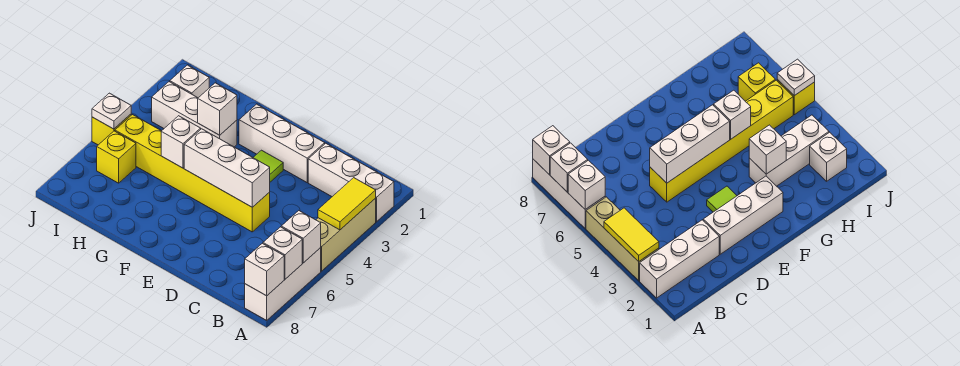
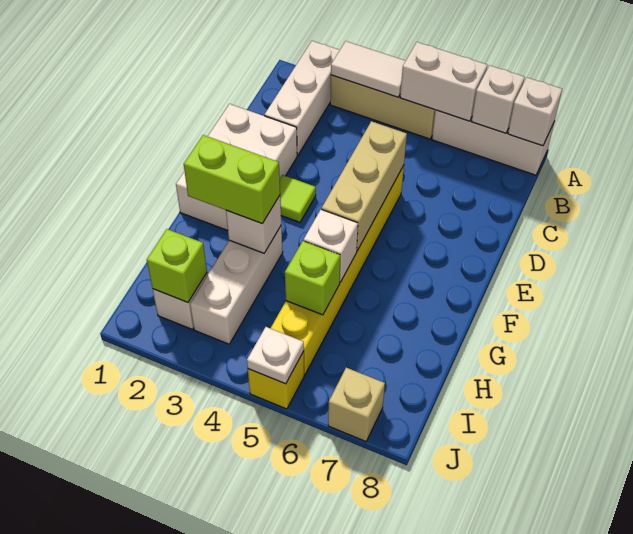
yellow tile A3:A4 level 2 -> white tile A3:A4 level 2
white brick A6 level 2 -> white brick A5:A6 level 2
white brick D2:F2 level 1 -> white brick D1:F2 level 1
white brick D5:F5 level 2 -> tan brick D5:F5 level 2
none -> lime brick G2:G3 level 3
none -> lime brick H5 level 2
none -> lime brick I2 level 2
yellow brick I6 level 1 -> none
none -> tan brick J7 level 1

